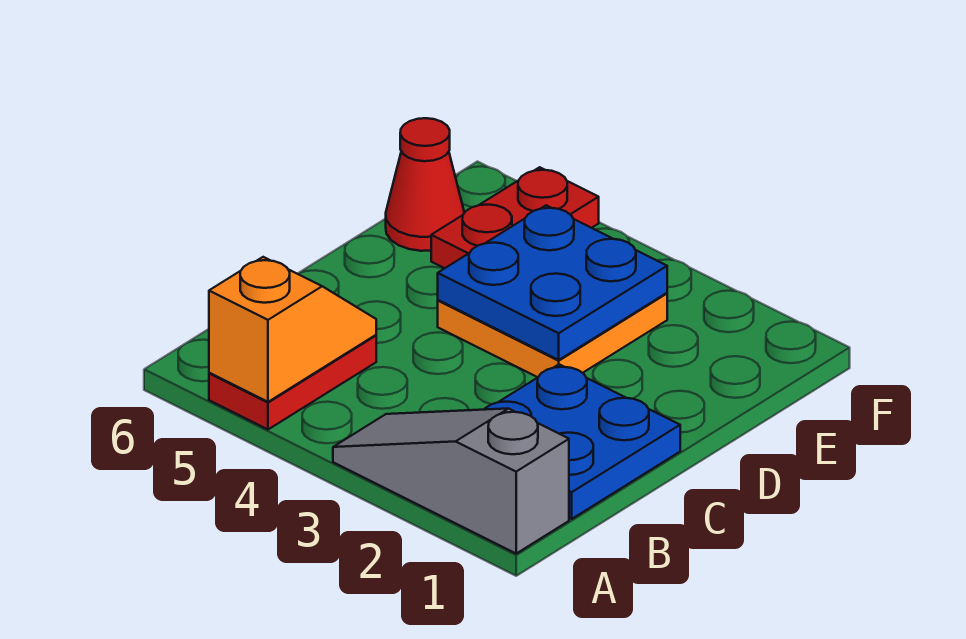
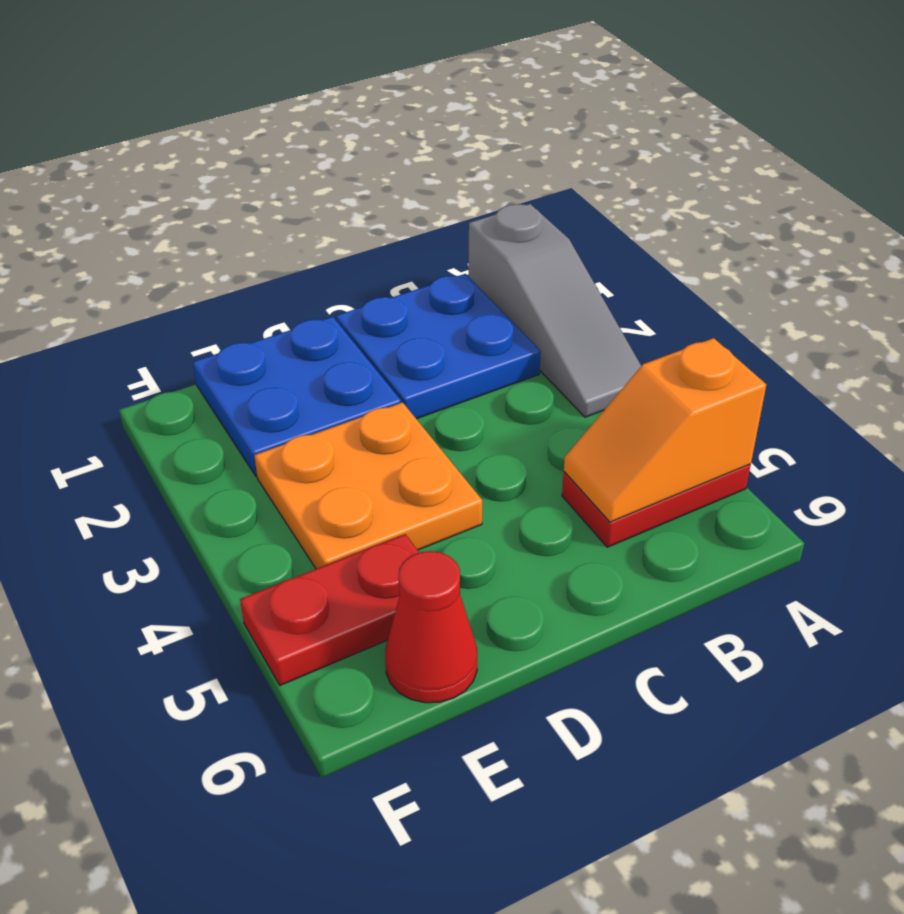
blue plate D3:E4 level 2 -> blue plate D1:E2 level 1

